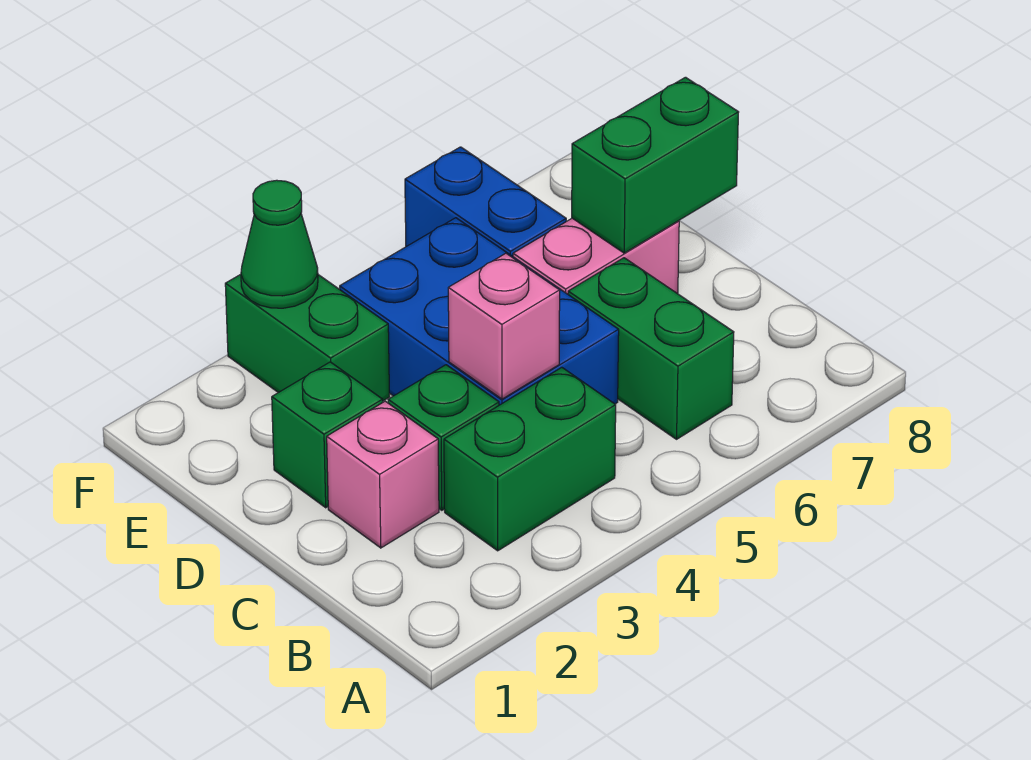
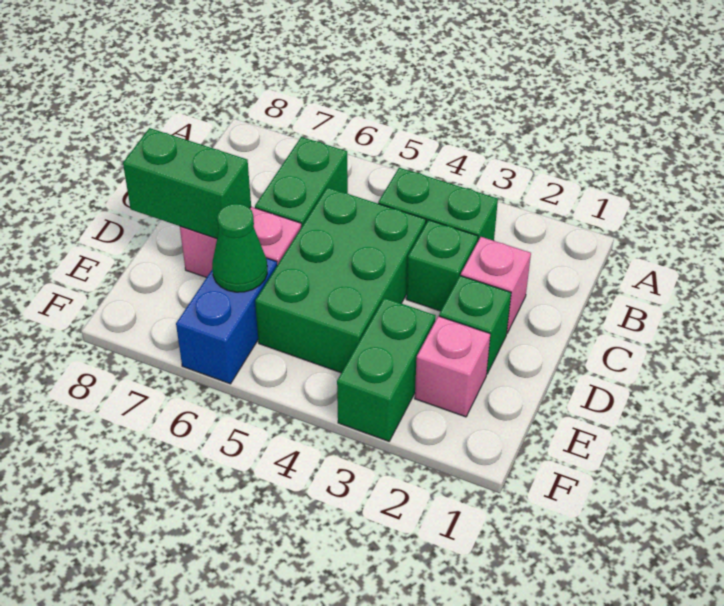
blue brick C4:E5 level 1 -> green brick C4:E5 level 1
pink brick C4 level 2 -> pink brick E2 level 1
green cone F3 level 2 -> green cone E6 level 2

